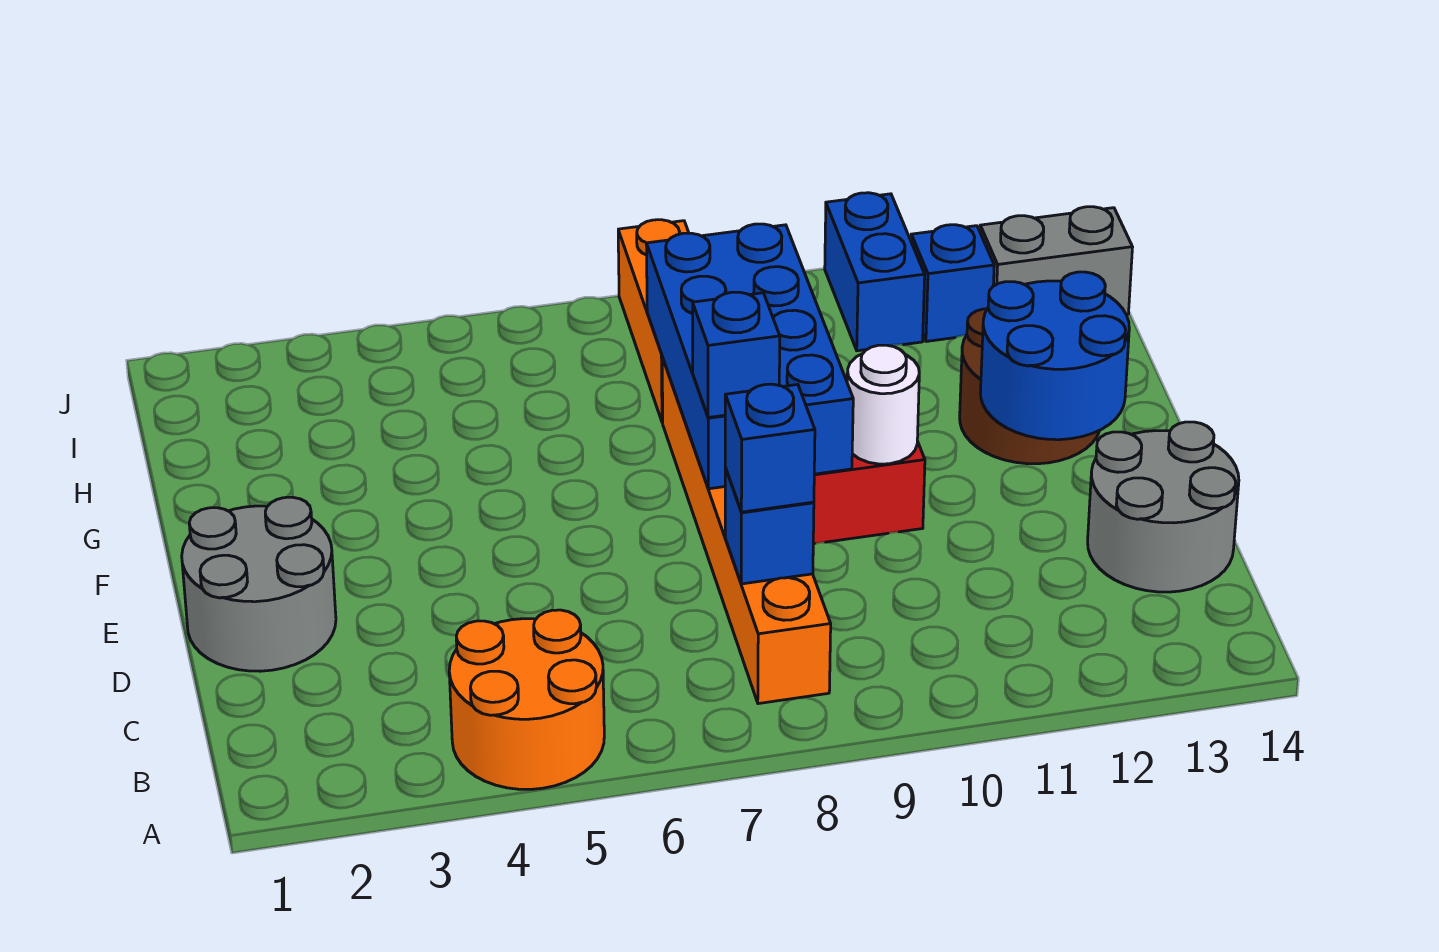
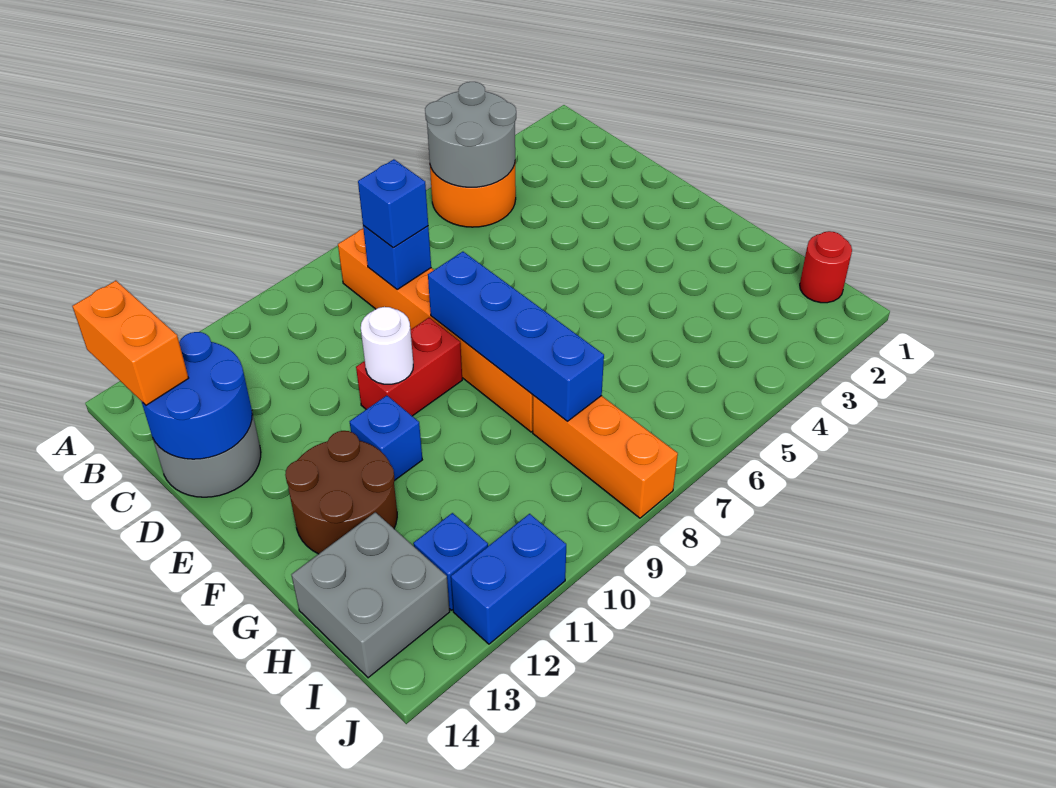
none -> orange brick B14:C14 level 3
grey round brick D1:E2 level 1 -> grey round brick A4:B5 level 2
blue brick E8:H9 level 2 -> blue brick E8:H8 level 2
blue brick E8 level 3 -> blue brick F11 level 1
blue round brick E12:F13 level 2 -> blue round brick C13:D14 level 2
none -> red round brick I1 level 1
blue brick I11:J11 level 1 -> blue brick J11:J12 level 1
grey brick I13:I14 level 1 -> grey brick H13:I14 level 1

